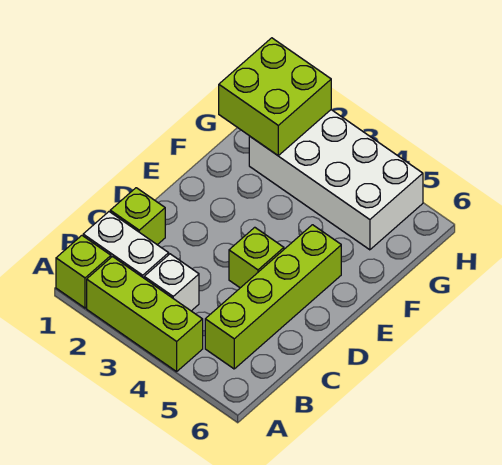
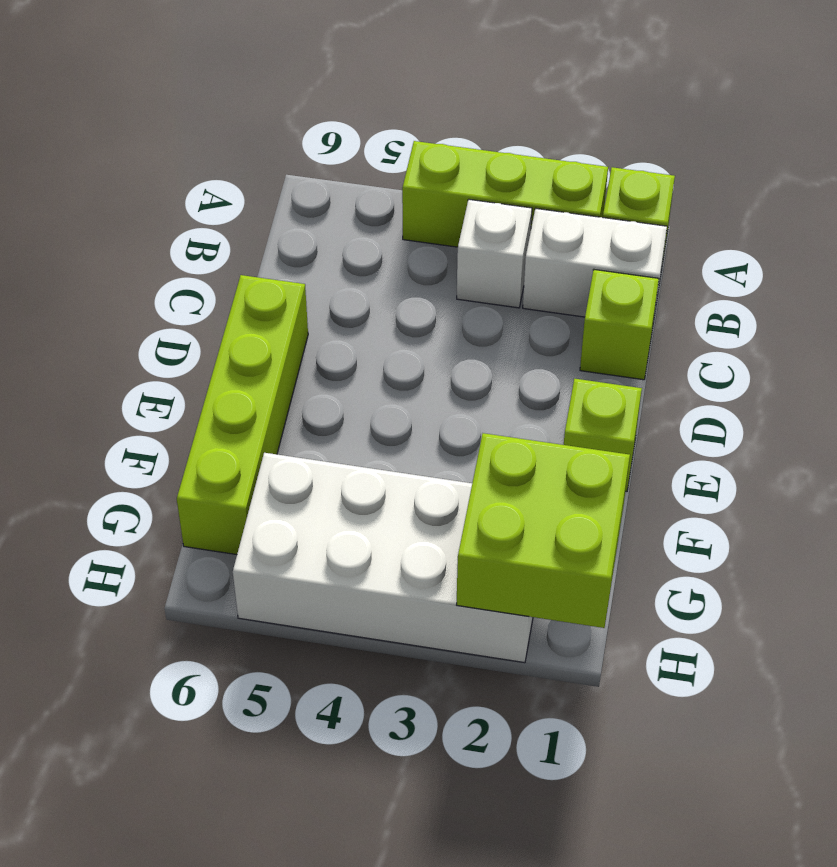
lime brick B5:E5 level 1 -> lime brick D6:G6 level 1
lime brick D4 level 1 -> lime brick E1 level 1

